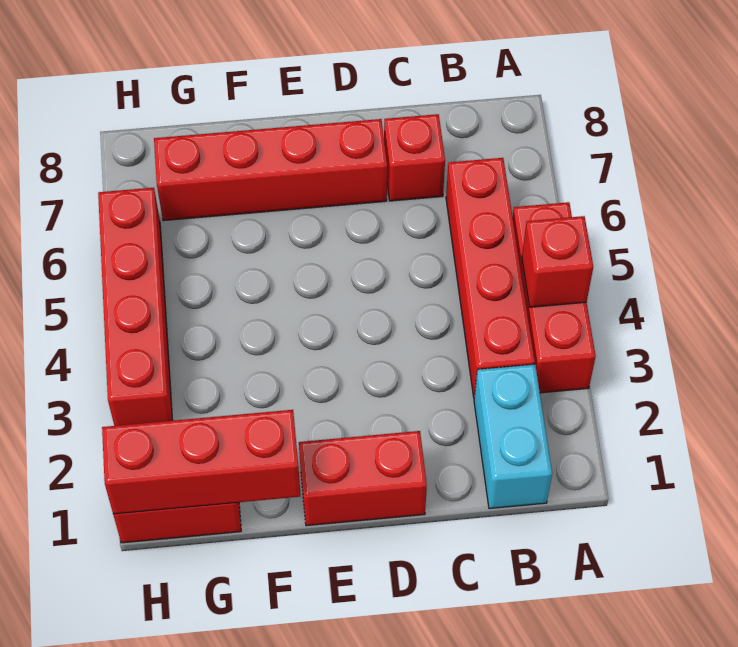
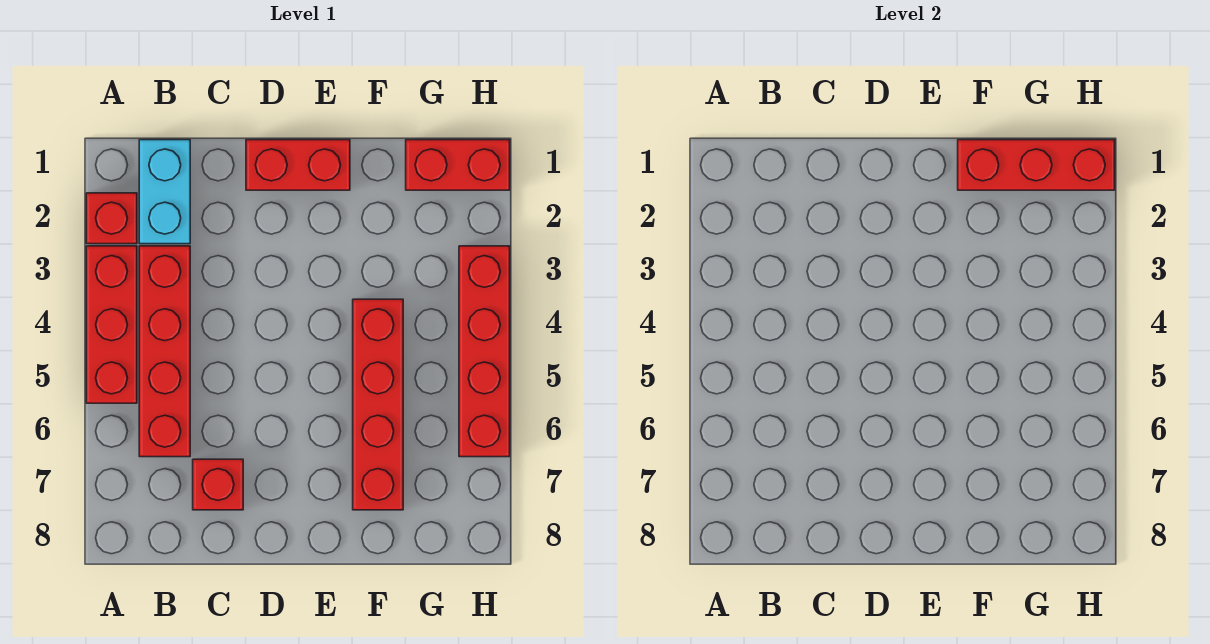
red brick A4 level 2 -> red brick A2 level 1
red brick D7:G7 level 1 -> red brick F4:F7 level 1

